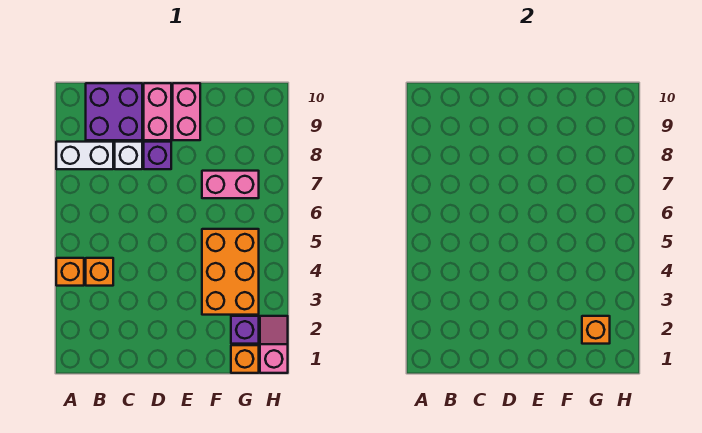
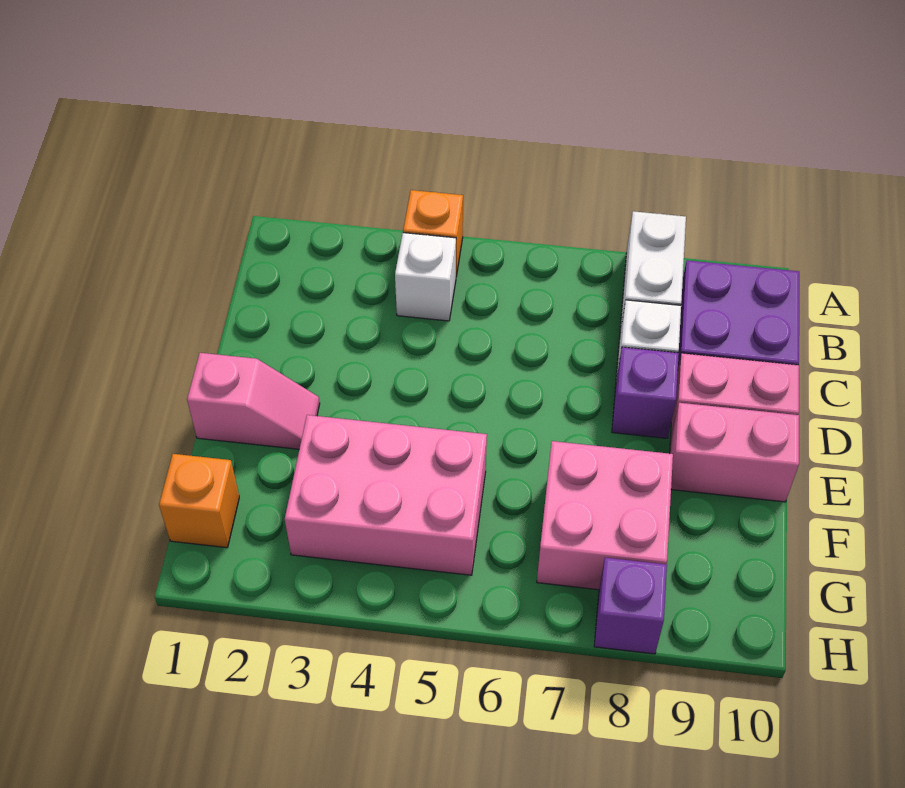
orange brick B4 level 1 -> white brick B4 level 1
orange brick F3:G5 level 1 -> pink brick F3:G5 level 1
pink brick F7:G7 level 1 -> pink brick F7:G8 level 1
purple brick G2 level 1 -> purple brick H8 level 1
orange brick G2 level 2 -> none
pink slope H1:H2 level 1 top 1 -> pink slope E1:E2 level 1 top 1

